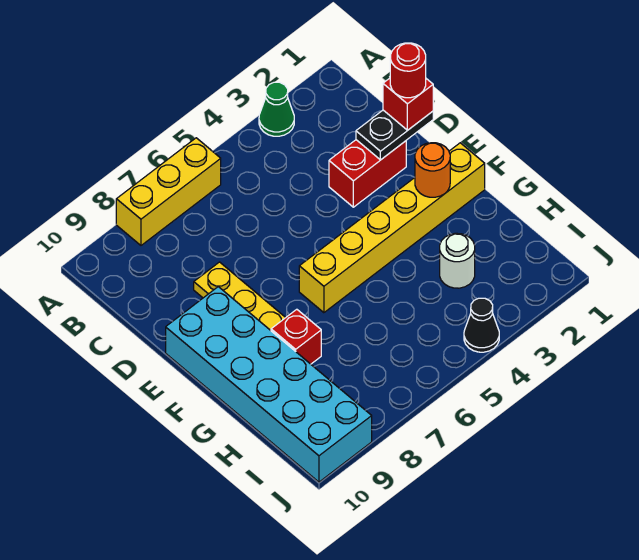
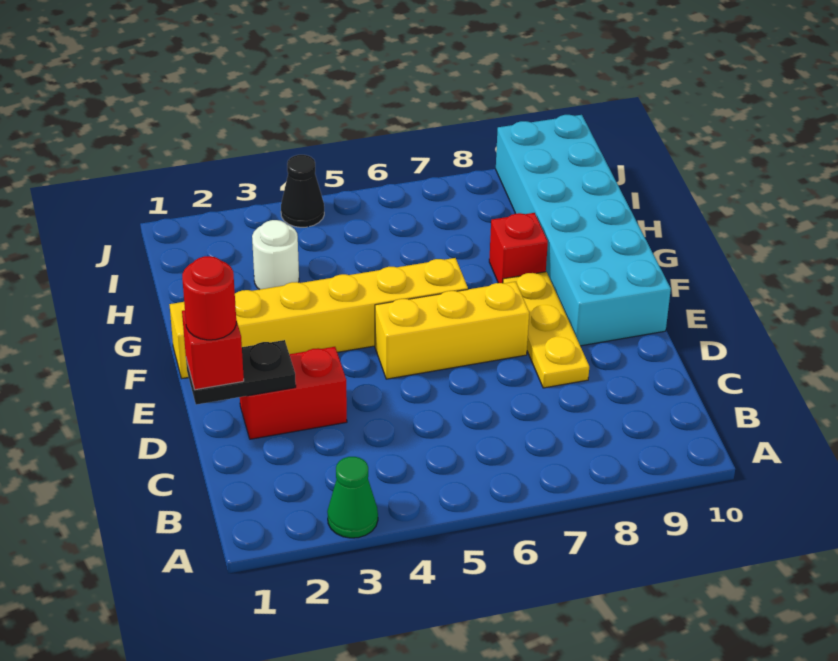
yellow brick A6:A8 level 1 -> yellow brick E5:E7 level 1
orange round brick F2 level 2 -> none

